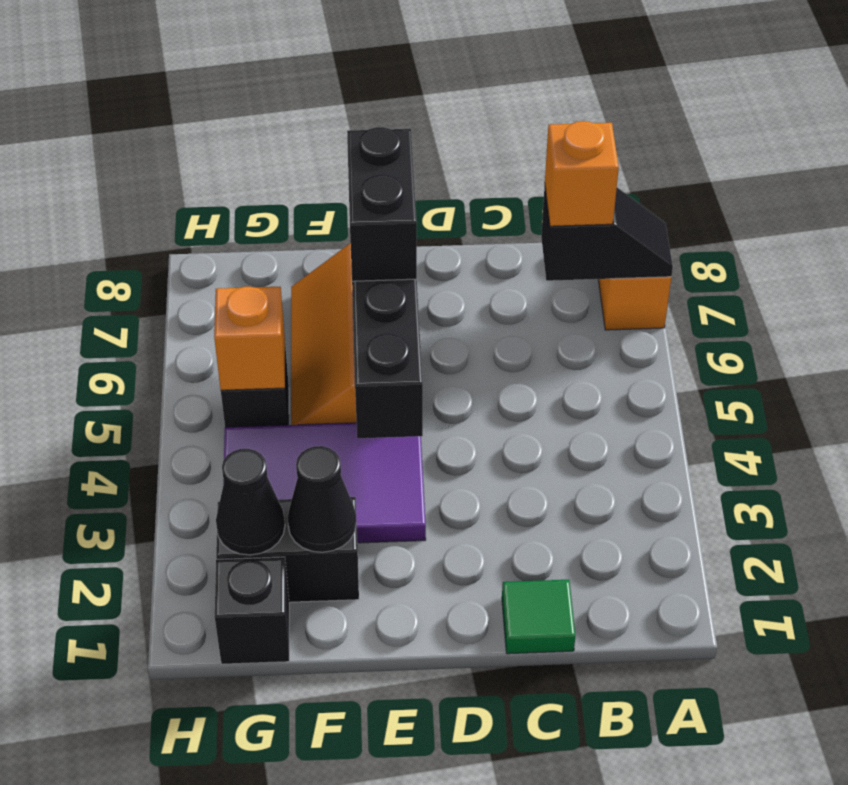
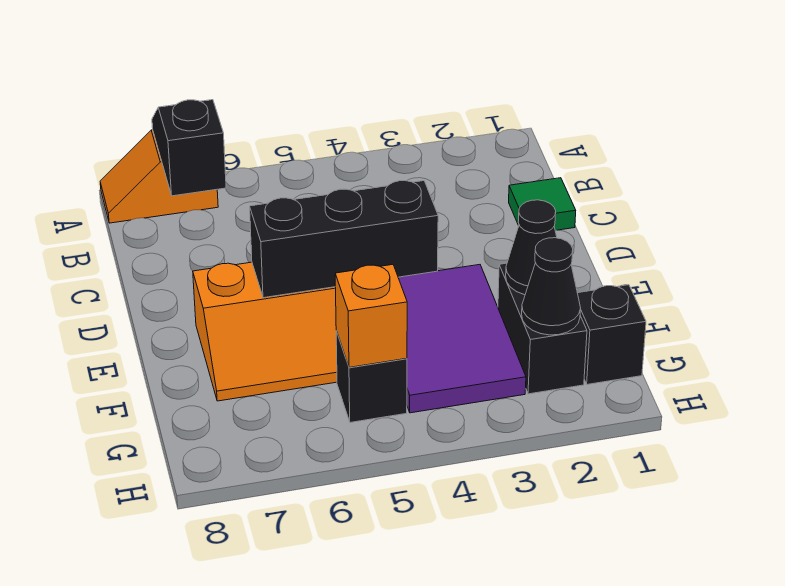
orange brick B7 level 3 -> none
black brick E6:E7 level 3 -> none

